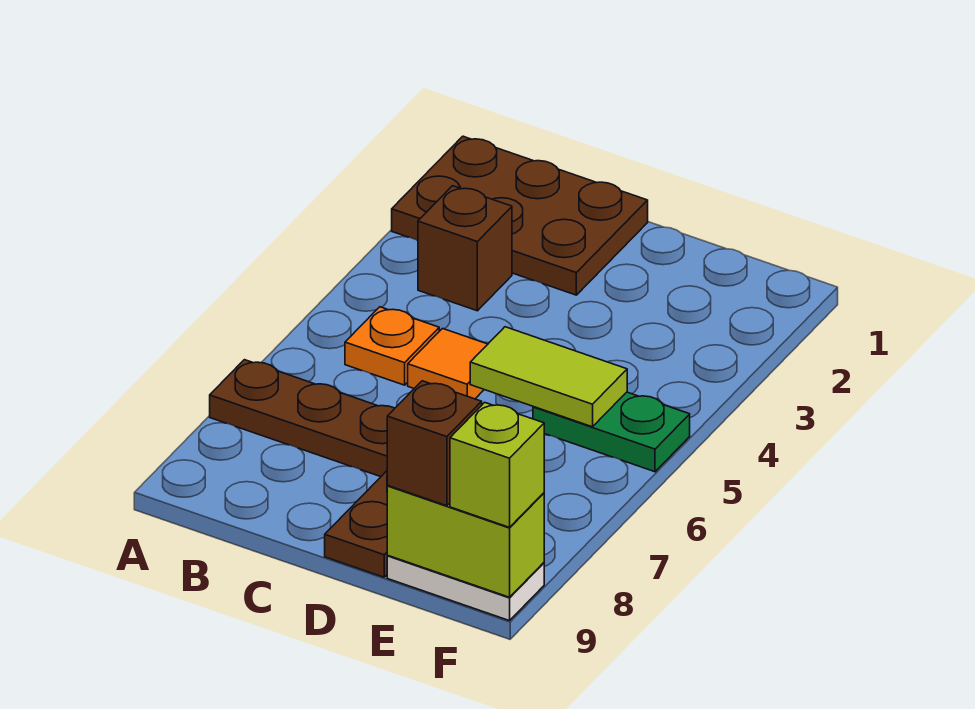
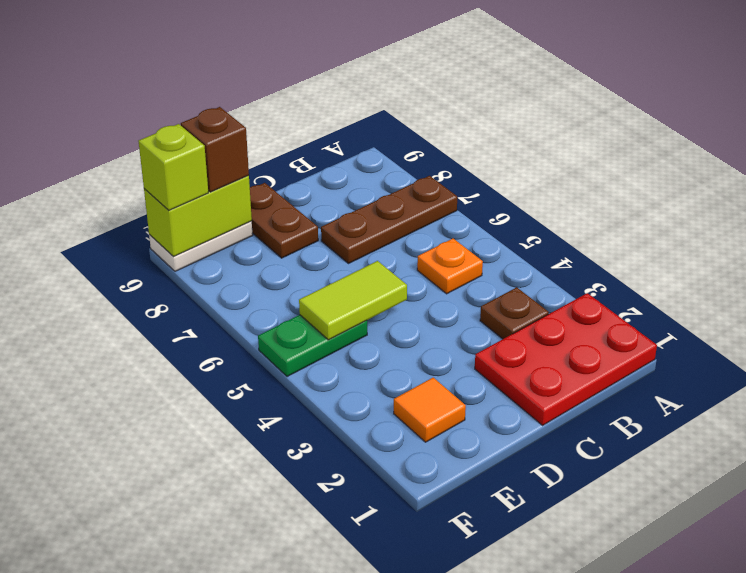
brown plate A1:C2 level 1 -> red plate A1:C2 level 1
brown brick B3 level 1 -> brown plate B3 level 1
orange tile C5 level 1 -> orange tile E2 level 1

